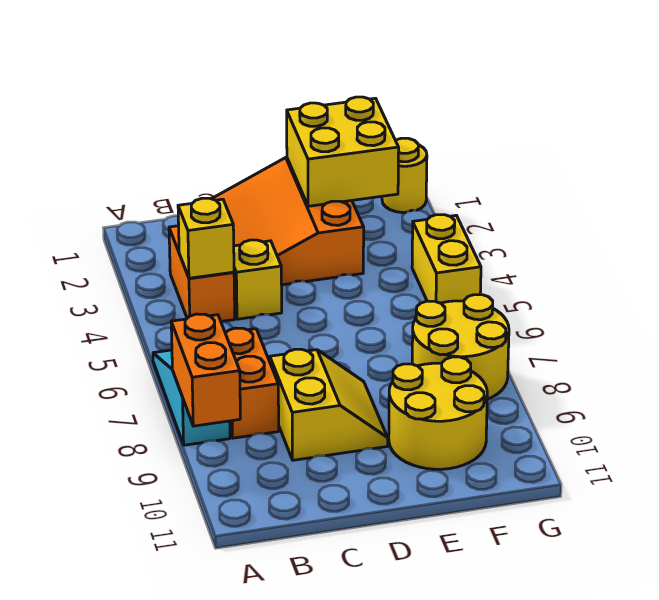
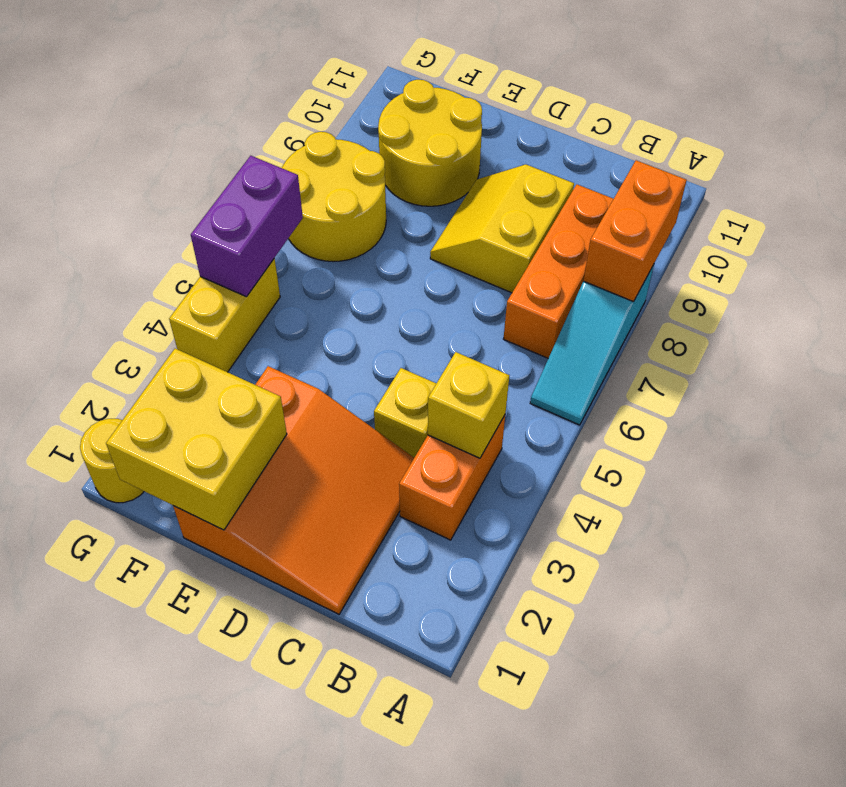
orange brick B7:B8 level 1 -> orange brick B7:B9 level 1
none -> purple brick G5:G6 level 2

